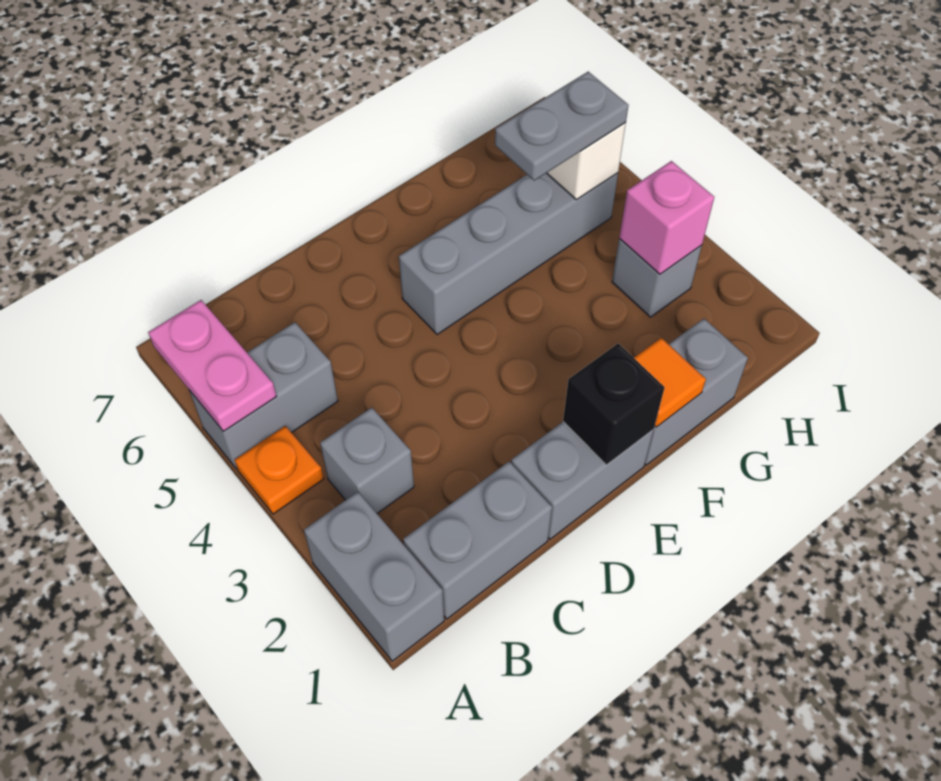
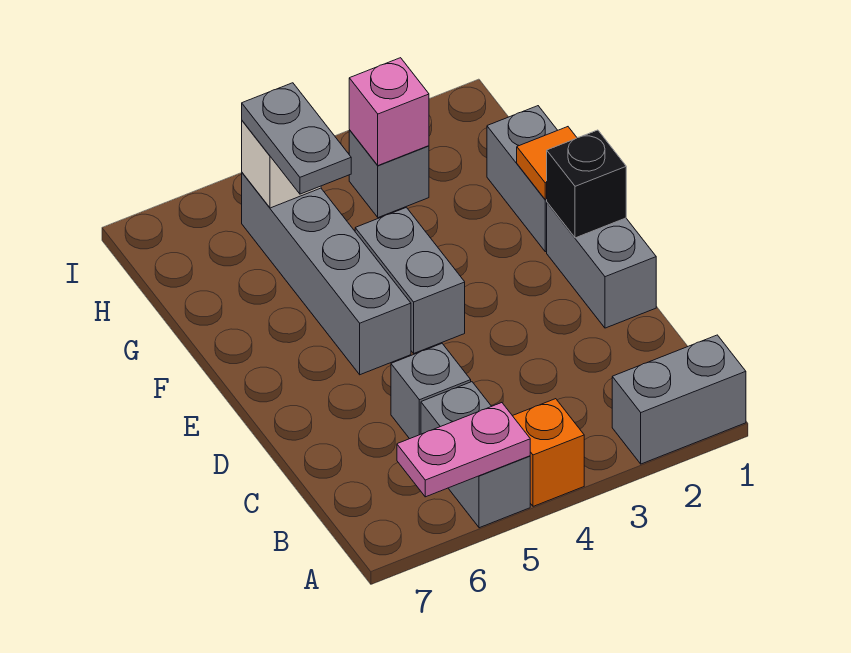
orange plate A4 level 1 -> orange brick A4 level 1
grey brick B1:C1 level 1 -> grey brick E4:F4 level 1
grey brick B3 level 1 -> grey brick C5 level 1

